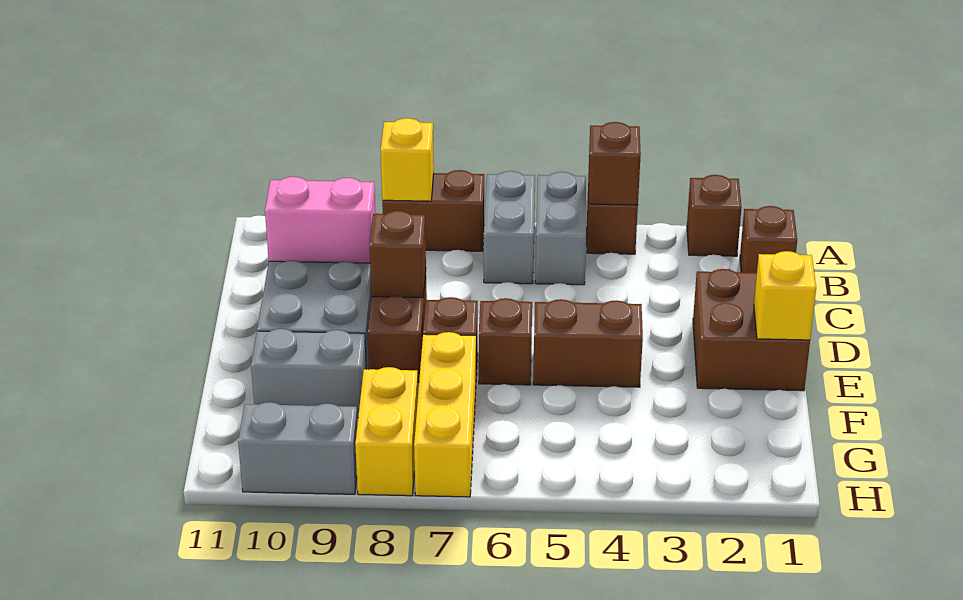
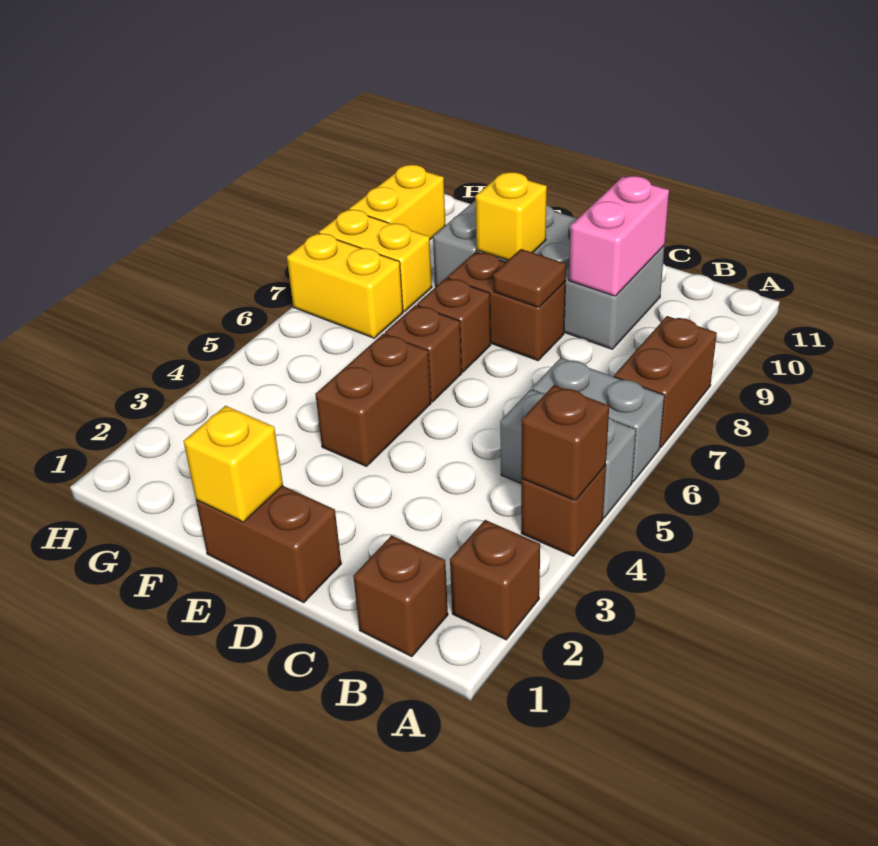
yellow brick A8 level 2 -> yellow brick E9 level 2
brown brick D1:E2 level 1 -> brown brick D1:E1 level 1
brown brick D8 level 2 -> brown tile D8 level 2
yellow brick F7:H7 level 1 -> yellow brick G7:H7 level 1
grey brick H9:H10 level 1 -> yellow brick H9:H10 level 1

